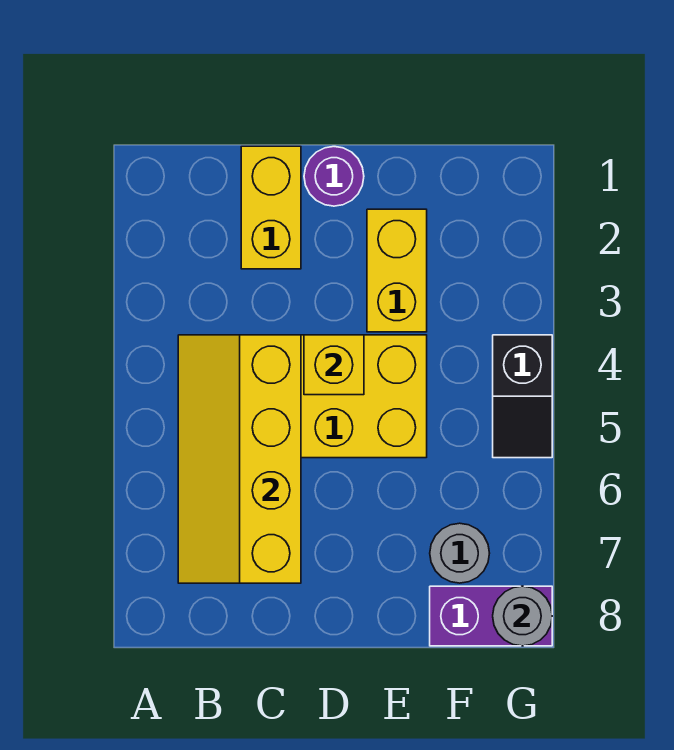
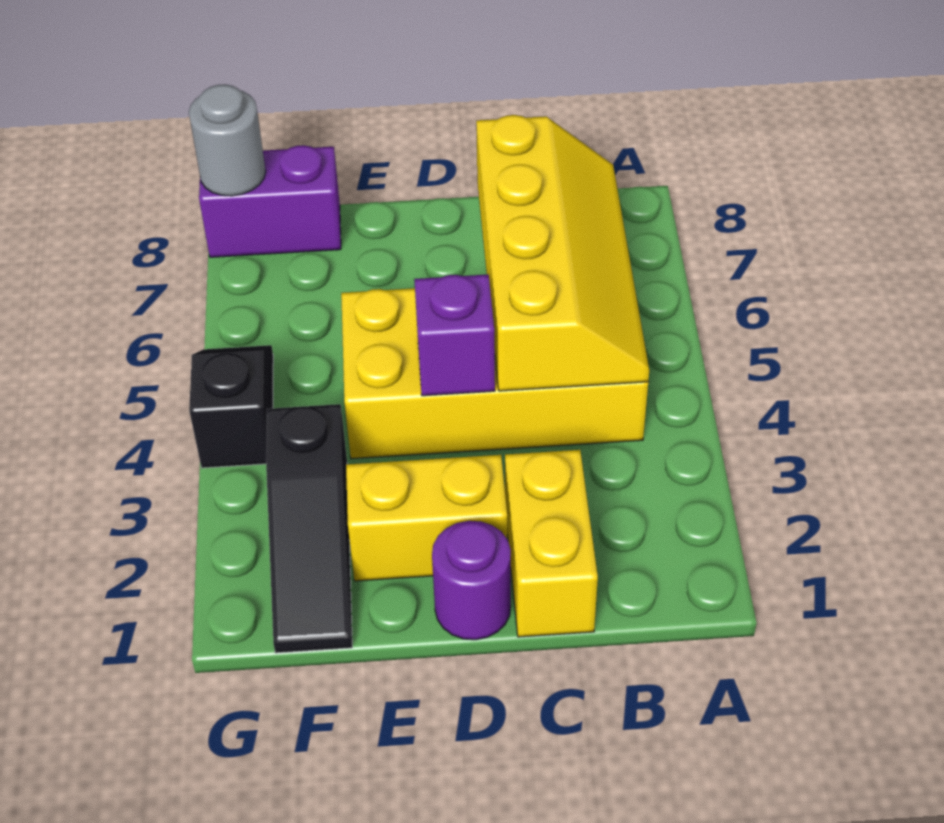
yellow brick D4 level 2 -> purple brick D4 level 2
yellow brick E2:E3 level 1 -> yellow brick D2:E2 level 1
none -> black slope F1:F3 level 1 top 3
grey round brick F7 level 1 -> none

